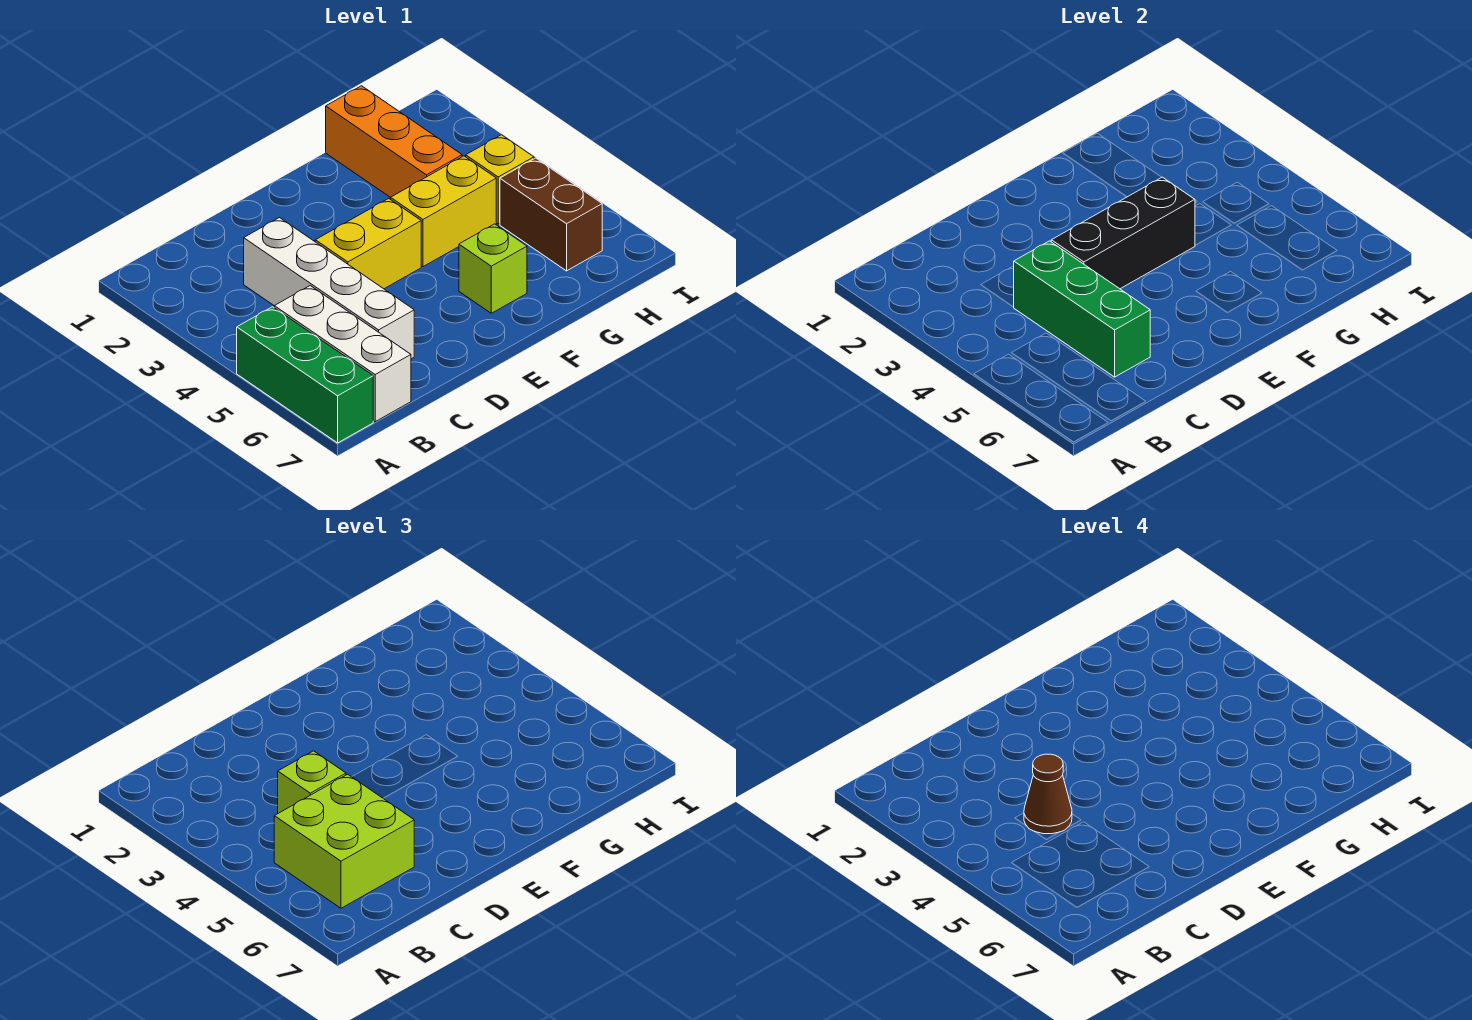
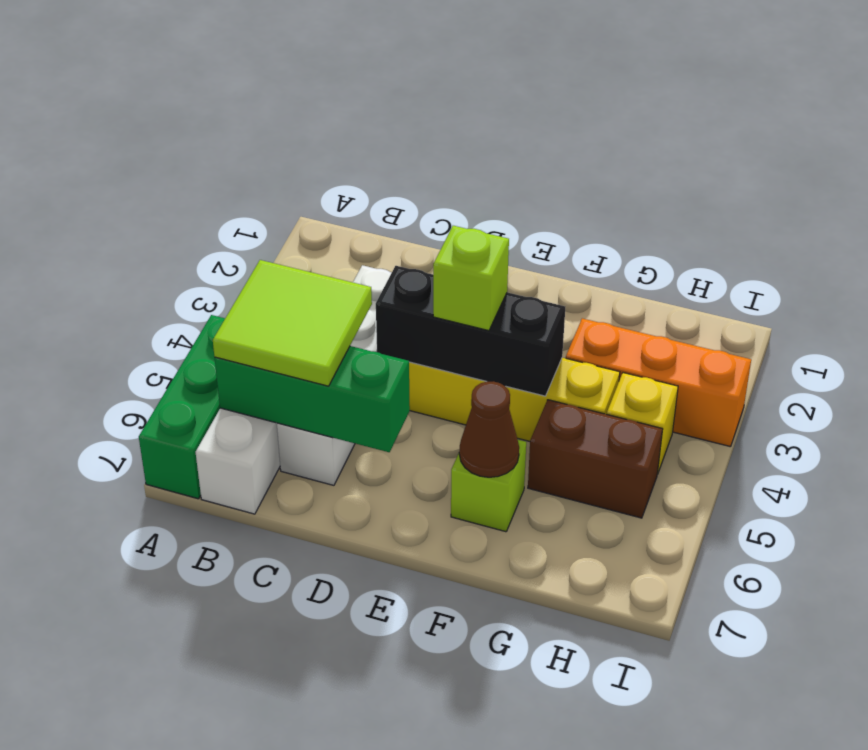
lime brick B5:C6 level 3 -> lime tile B5:C6 level 3
green brick C4:C6 level 2 -> green brick B6:D6 level 2
lime brick C4 level 3 -> lime brick E4 level 3
brown cone C4 level 4 -> brown cone F6 level 2
orange brick G1:G3 level 1 -> orange brick G3:I3 level 1
brown brick H5:H6 level 1 -> brown brick G5:H5 level 1

